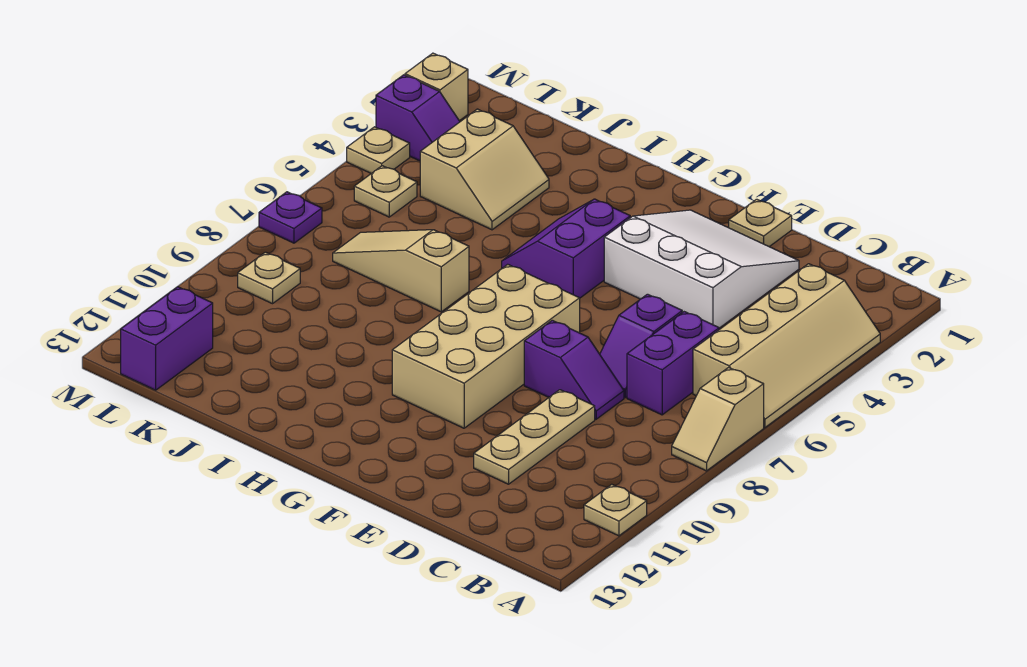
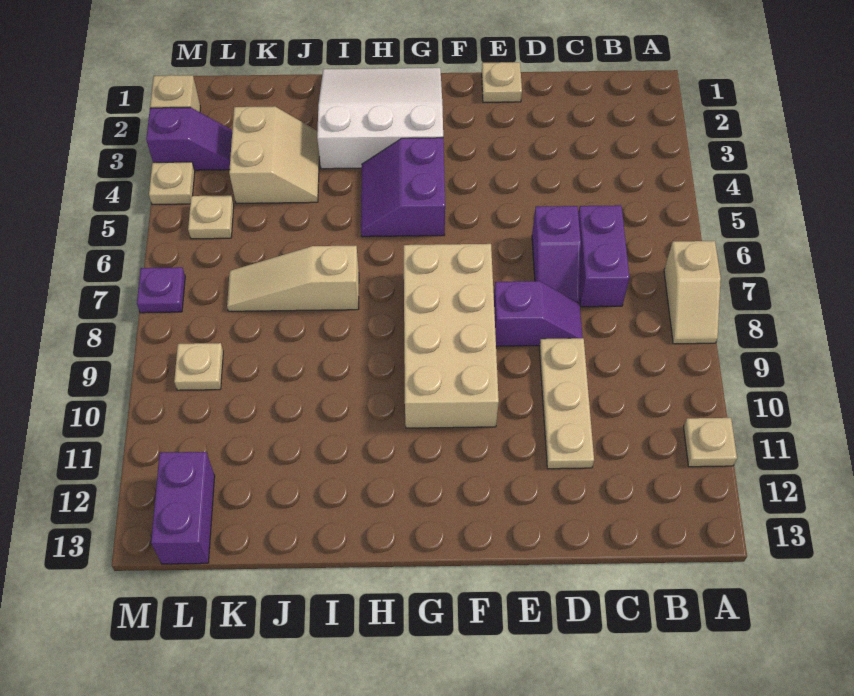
tan slope A3:B6 level 1 top B -> none
white slope D2:F4 level 1 top 4 -> white slope G1:I3 level 1 top 3

